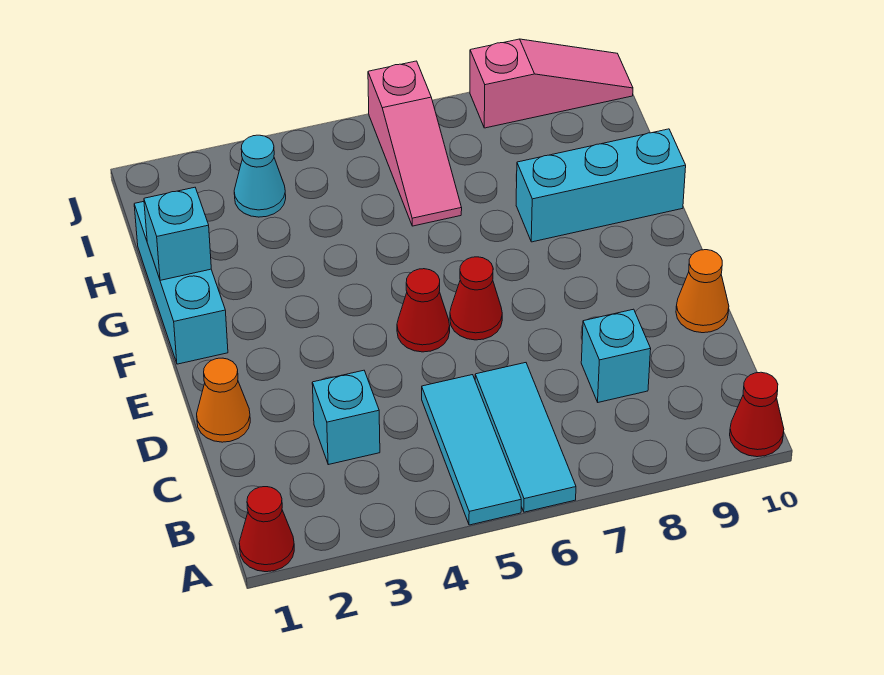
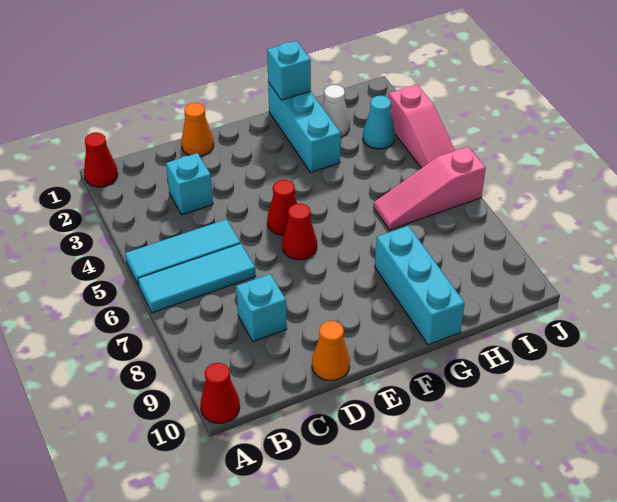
cyan brick F1:H1 level 1 -> cyan brick G1:G3 level 1
none -> white cone H2 level 1
pink slope J8:J10 level 1 top 8 -> pink slope J3:J5 level 1 top 3

